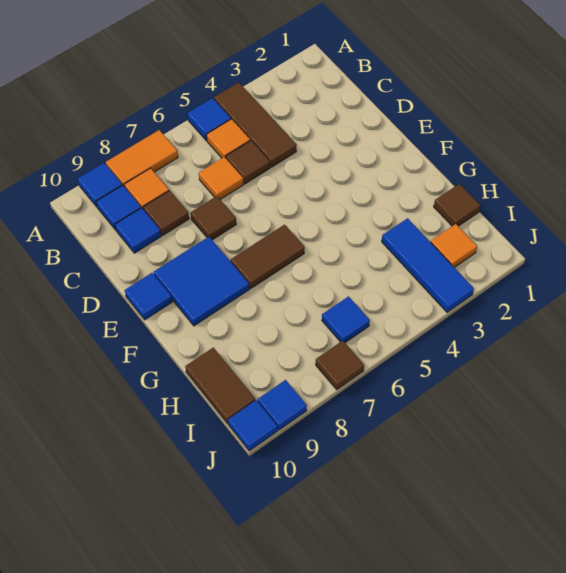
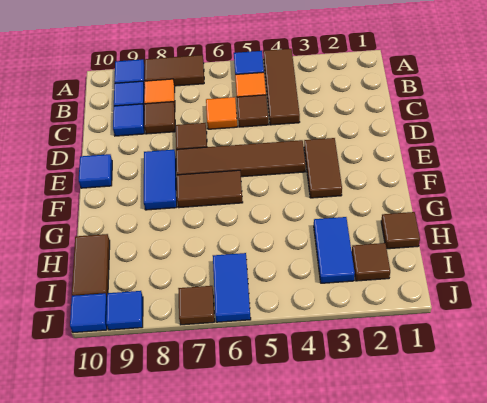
orange tile A7:A8 level 1 -> brown tile A7:A8 level 1
none -> brown tile E3:F3 level 1
none -> brown tile E4:E7 level 1
blue tile E8:F9 level 1 -> blue tile E8:F8 level 1
blue tile H3:J3 level 1 -> blue tile H3:I3 level 1
orange tile I2 level 1 -> brown tile I2 level 1
blue tile I6 level 1 -> blue tile I6:J6 level 1

